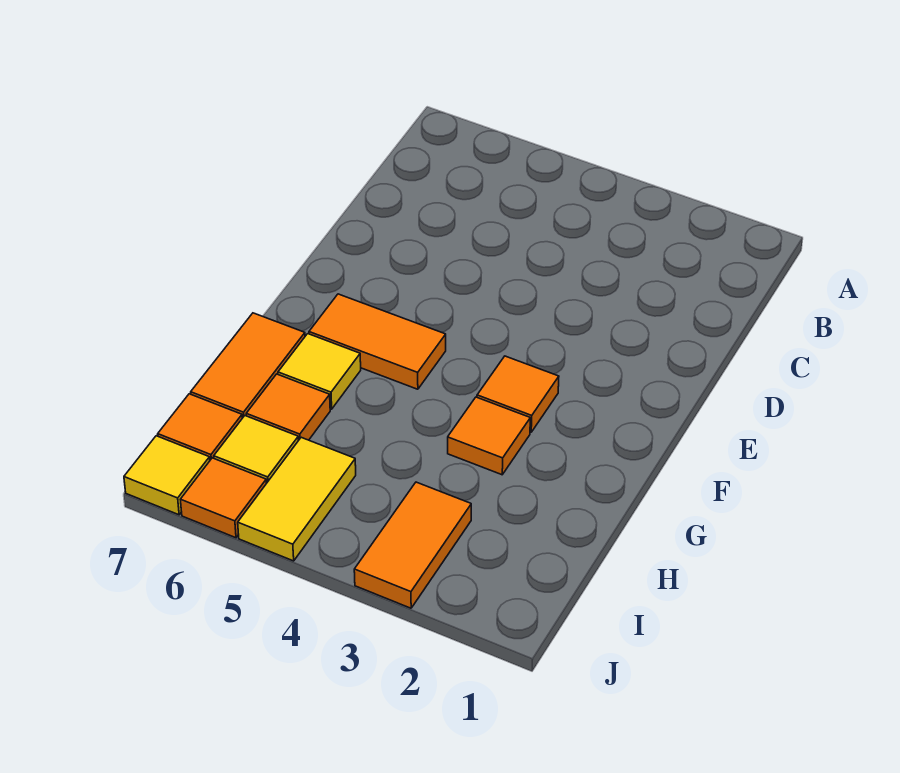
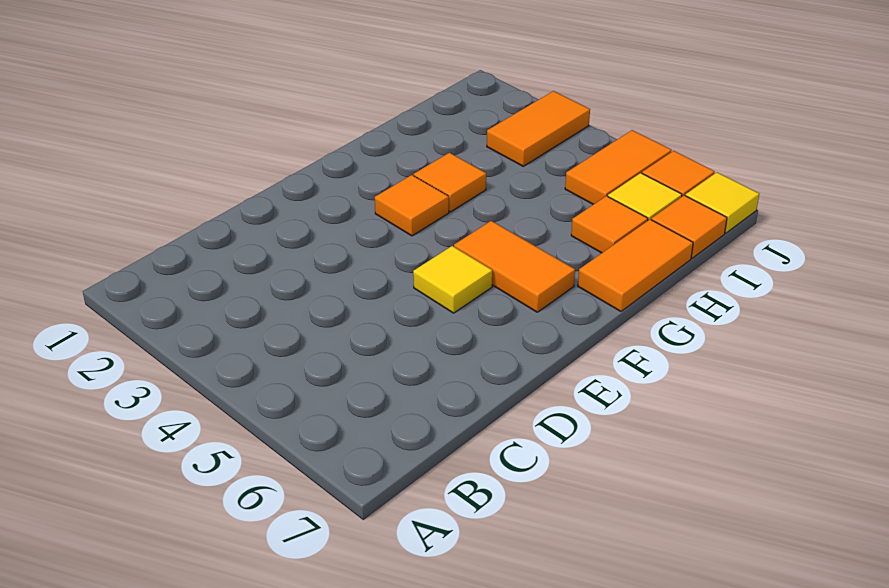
yellow tile G6 level 1 -> yellow tile E5 level 1
yellow tile I5:J5 level 1 -> orange tile I5:J5 level 1

